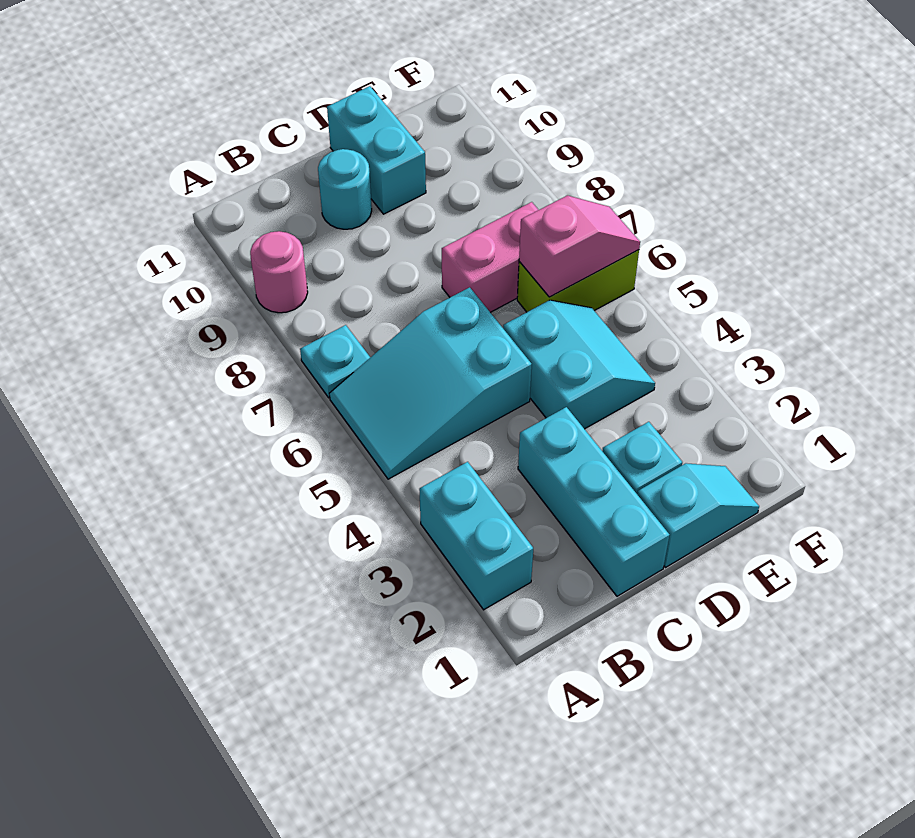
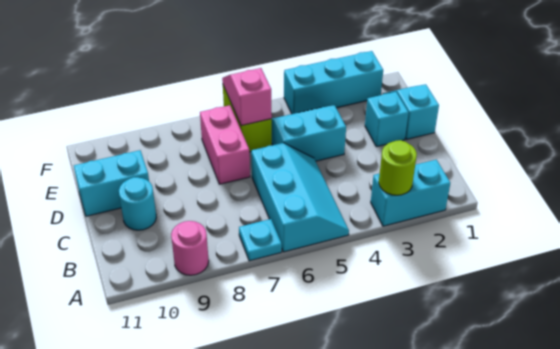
none -> lime round brick A3 level 2
cyan slope A5:C6 level 1 top C -> cyan slope A5:C6 level 1 top 6
cyan brick C1:C3 level 1 -> cyan brick F2:F4 level 1

